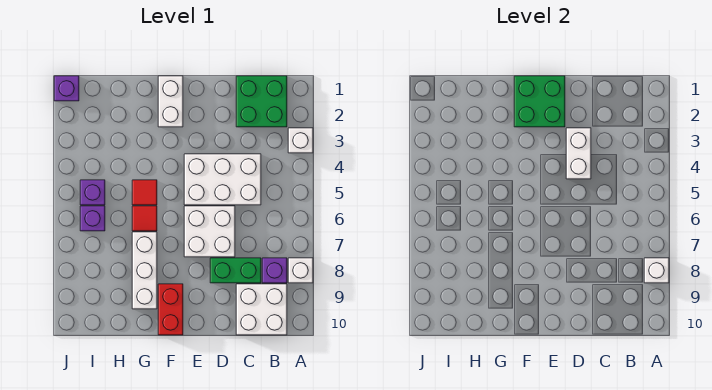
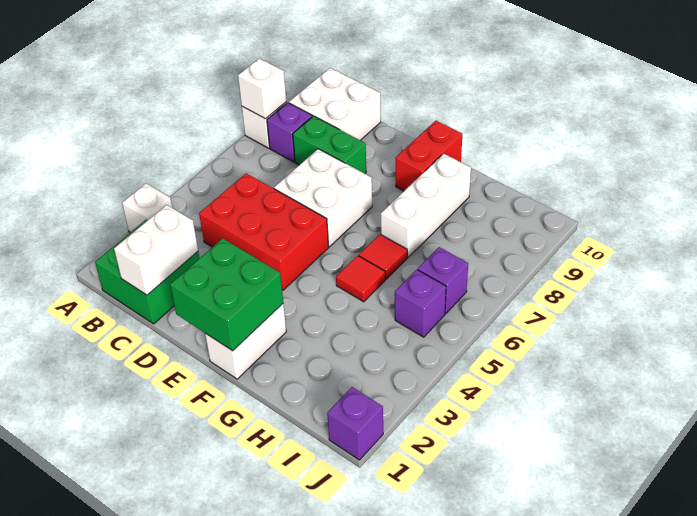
white brick C4:E5 level 1 -> red brick C4:E5 level 1
white brick D3:D4 level 2 -> white brick C1:C2 level 2

